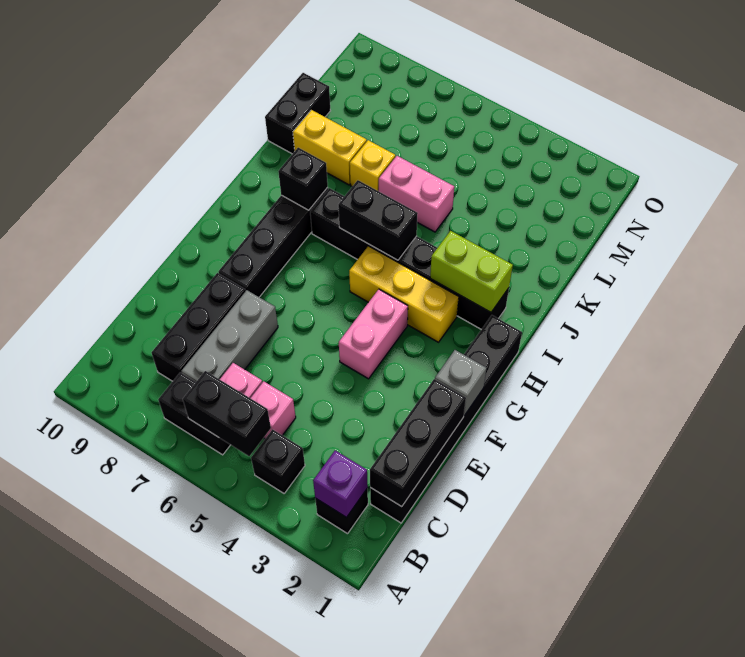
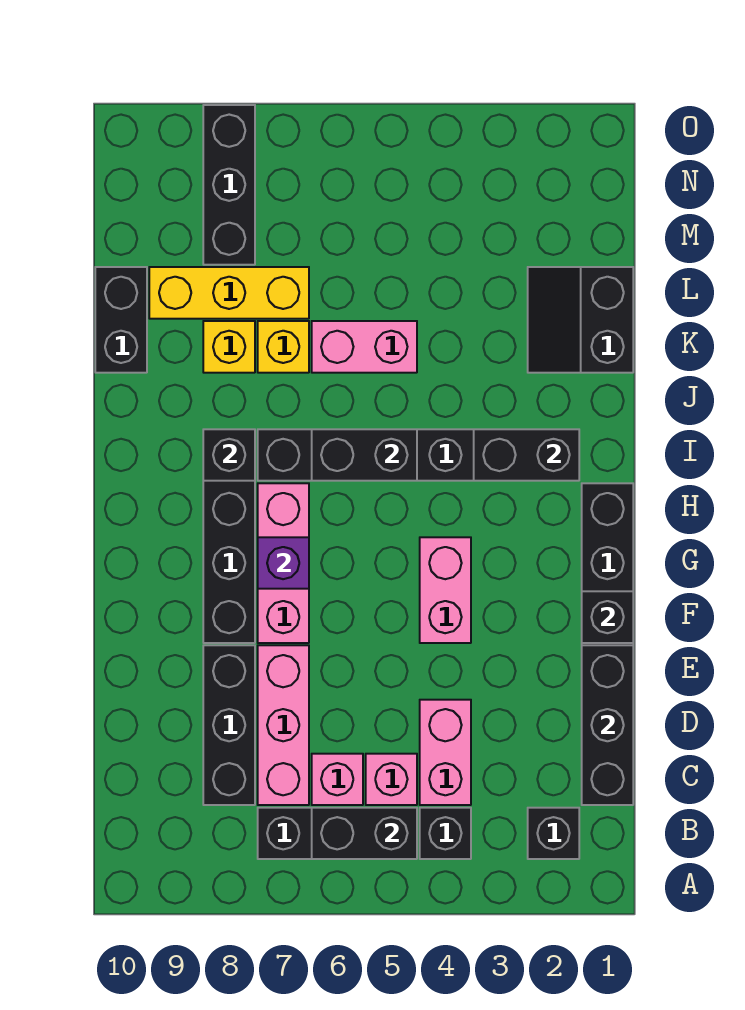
purple brick B2 level 2 -> purple brick G7 level 2
none -> pink brick C4:D4 level 1
grey brick C7:E7 level 1 -> pink brick C7:E7 level 1
grey brick F1 level 2 -> black brick F1 level 2
none -> pink brick F7:H7 level 1
yellow brick H3:H5 level 1 -> yellow brick L7:L9 level 1
lime brick I2:I3 level 2 -> black brick I2:I3 level 2
none -> black slope K1:L2 level 1 top 1
yellow brick K8:K9 level 1 -> yellow brick K8 level 1
none -> black brick M8:O8 level 1

